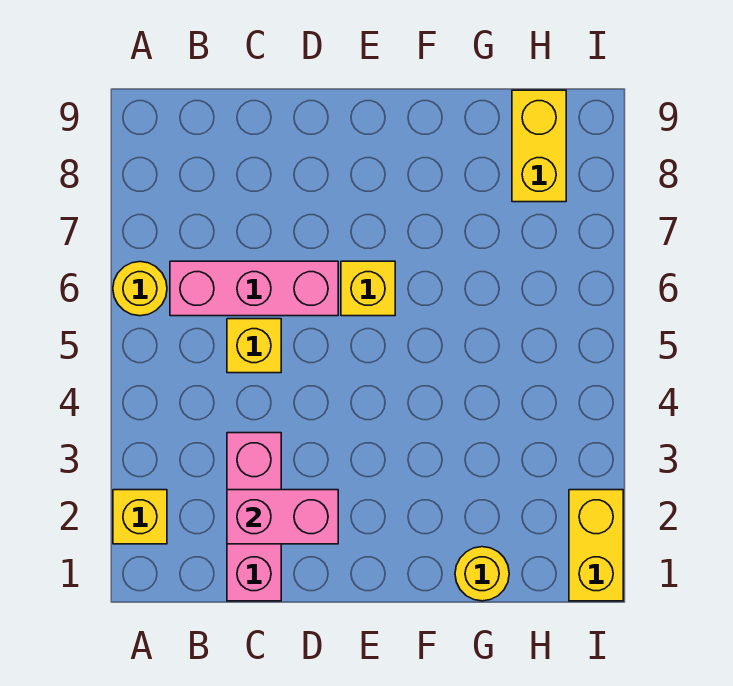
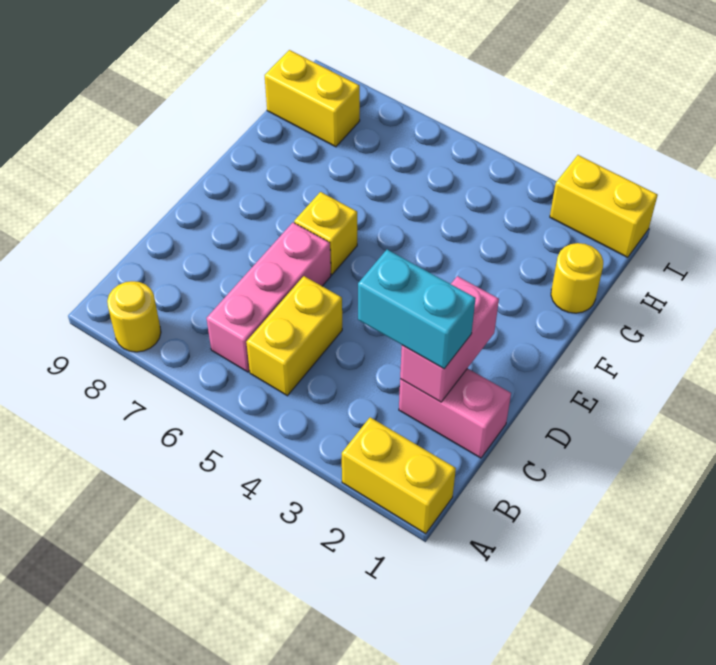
yellow brick A2 level 1 -> yellow brick A1:A2 level 1
yellow round brick A6 level 1 -> yellow round brick A8 level 1
pink brick C1:C3 level 1 -> pink brick C1:C2 level 1
none -> cyan brick C2:C3 level 3
yellow brick C5 level 1 -> yellow brick B5:C5 level 1

